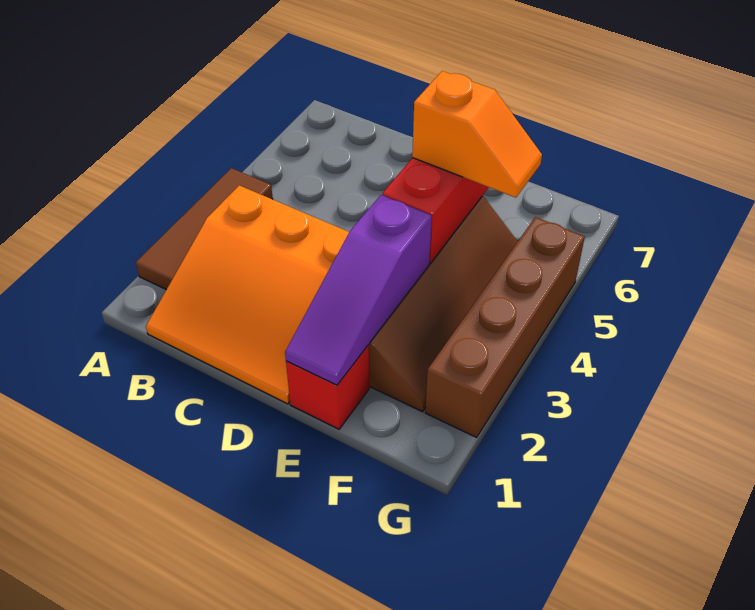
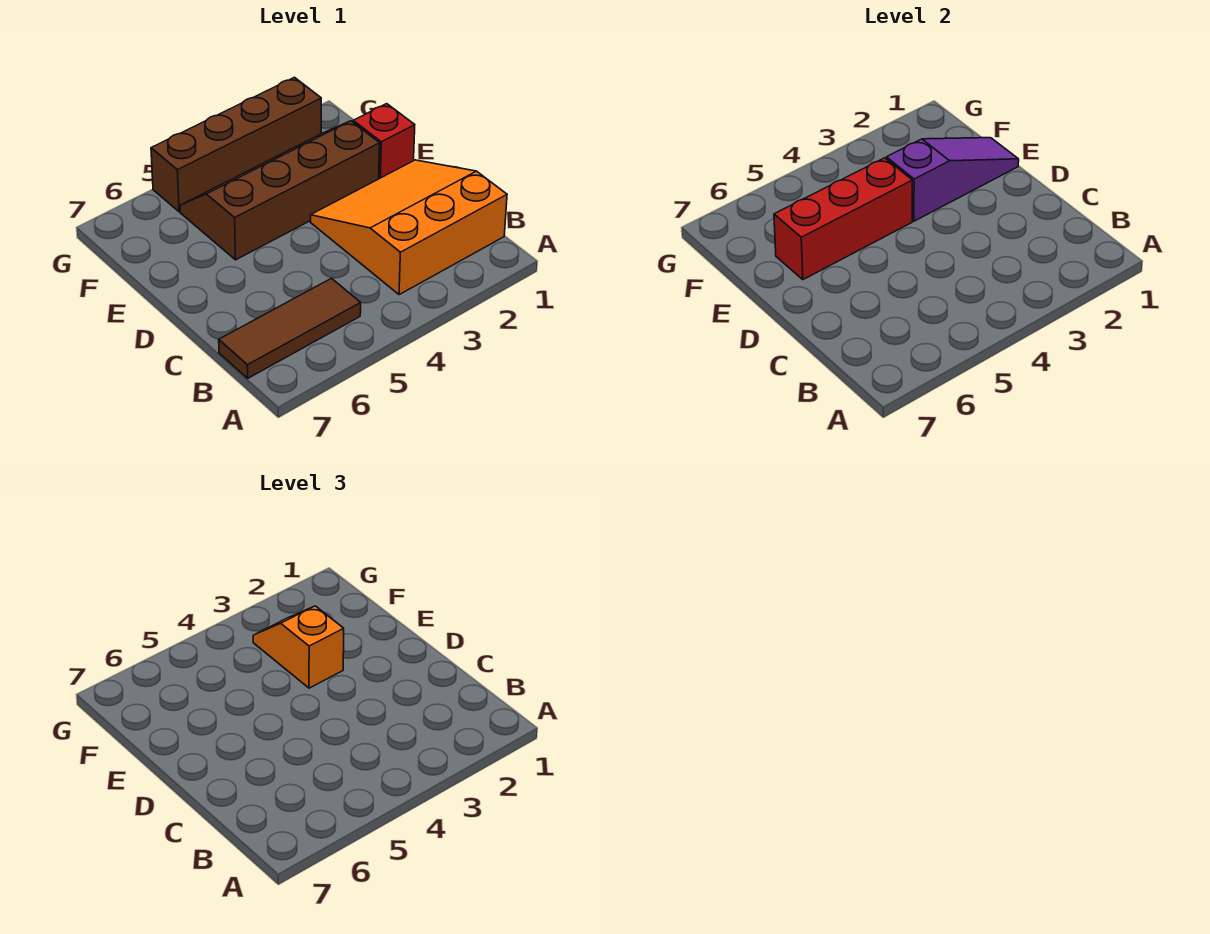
brown tile A2:A4 level 1 -> brown tile B5:B7 level 1
orange slope B1:D3 level 1 top 3 -> orange slope B1:D3 level 1 top B
orange slope E5:F5 level 3 top E -> orange slope E3:F3 level 3 top E

